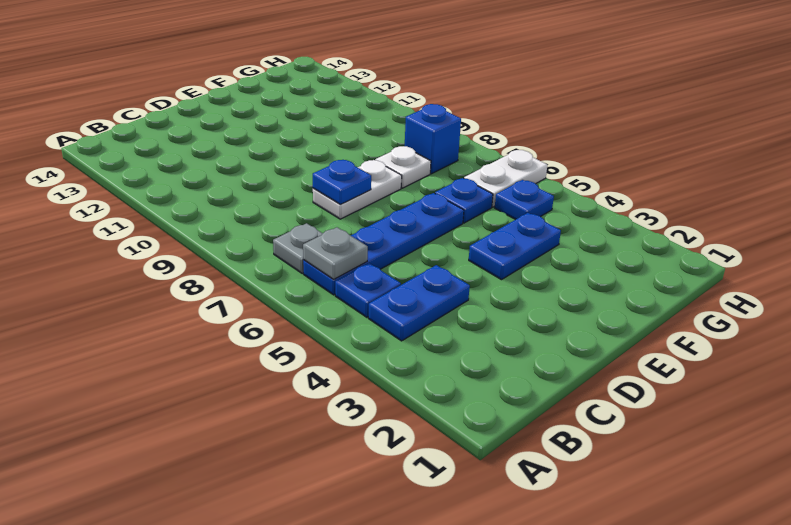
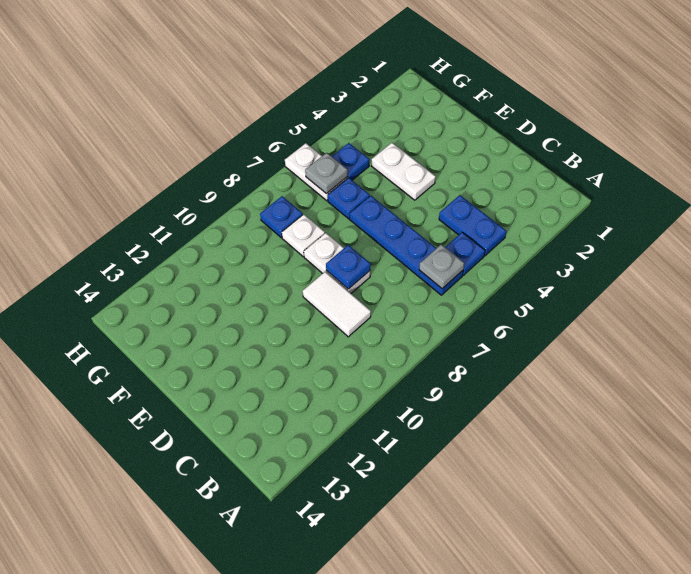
grey plate B7 level 1 -> grey plate G6 level 2
none -> white tile C9:D9 level 1
blue plate E4:F4 level 1 -> white plate E4:F4 level 1
blue brick G8 level 1 -> blue plate G8 level 1

